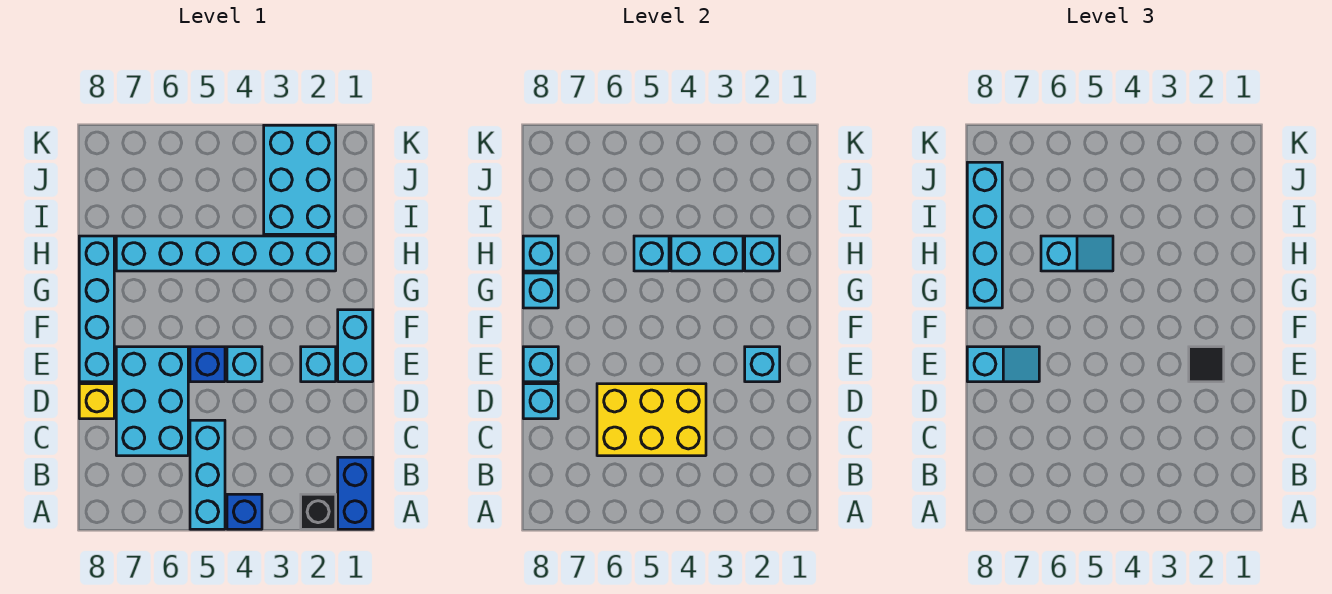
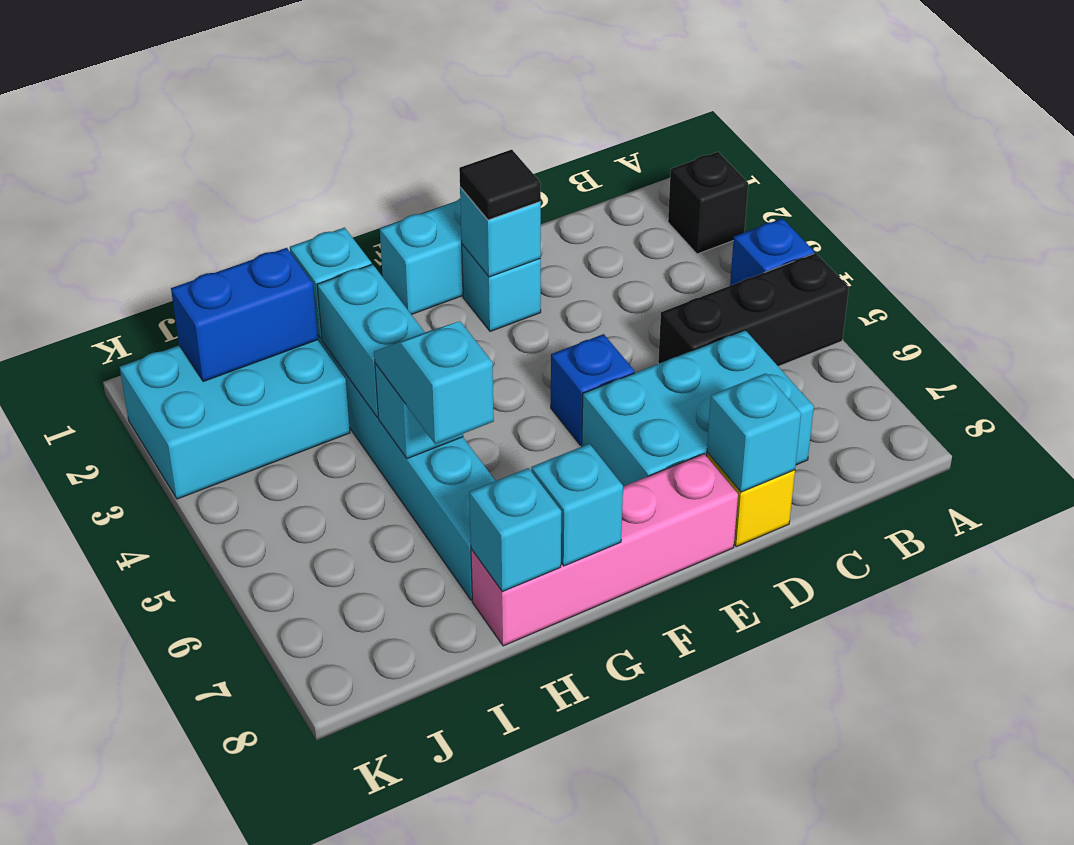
blue brick A1:B1 level 1 -> blue brick I2:J2 level 2
cyan brick A5:C5 level 1 -> black brick A5:C5 level 1
yellow brick C4:D6 level 2 -> none
cyan brick E4 level 1 -> none
cyan slope E7:E8 level 3 top 8 -> none
cyan brick E8:H8 level 1 -> pink brick E8:H8 level 1
cyan brick E8 level 2 -> none
cyan brick G8:J8 level 3 -> none

